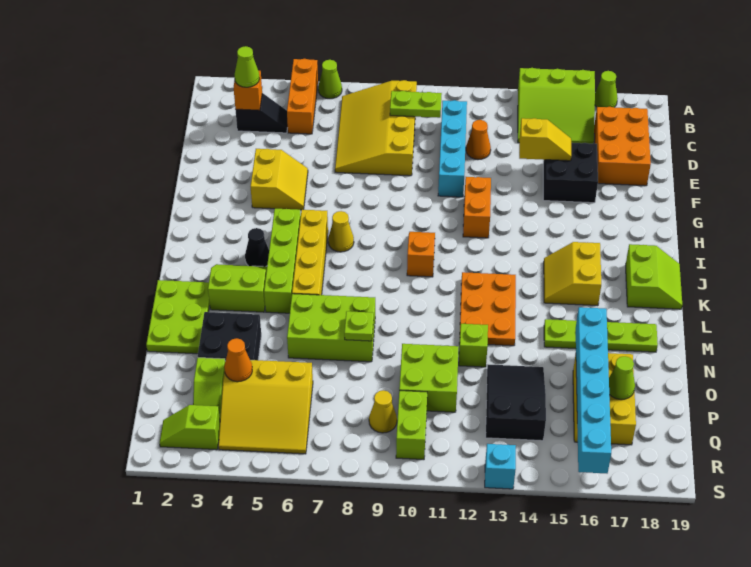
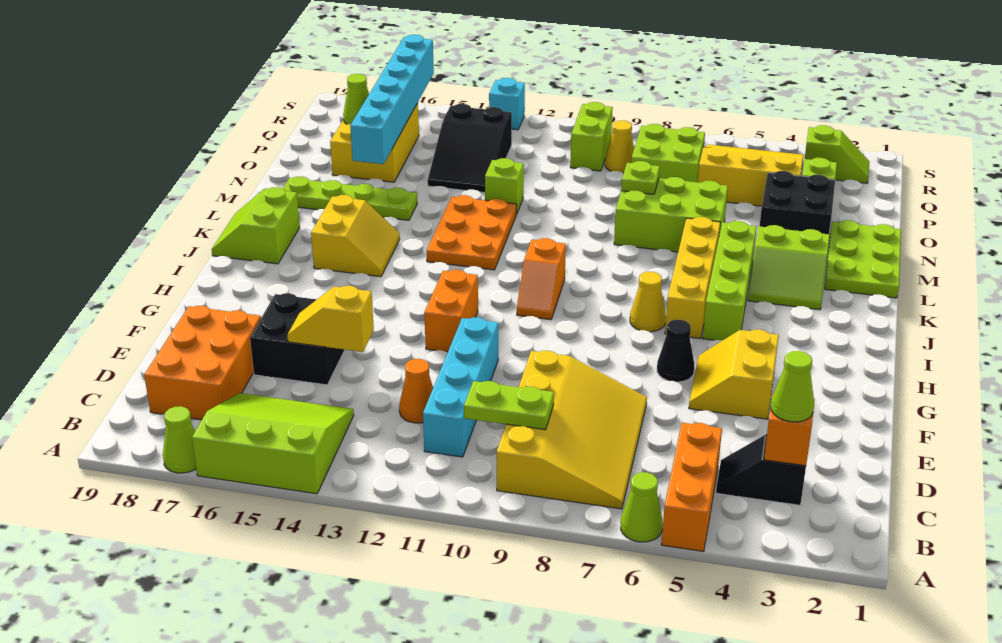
black cone J4 level 1 -> black cone G6 level 1
lime brick O10:P11 level 1 -> lime brick P7:Q8 level 1
orange cone P4 level 2 -> none

